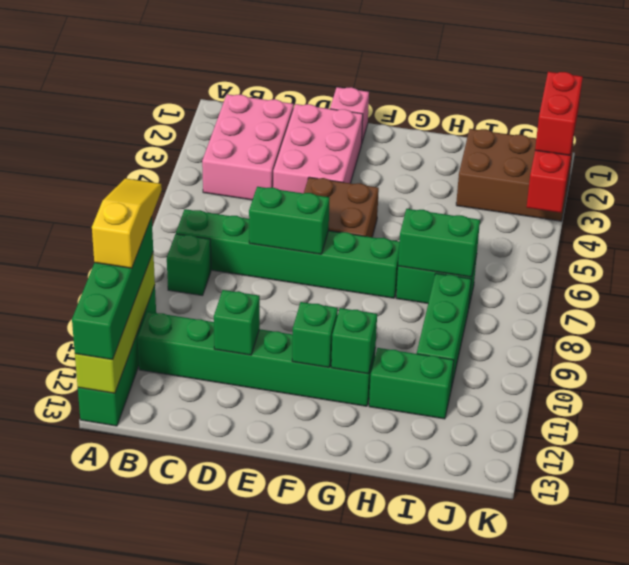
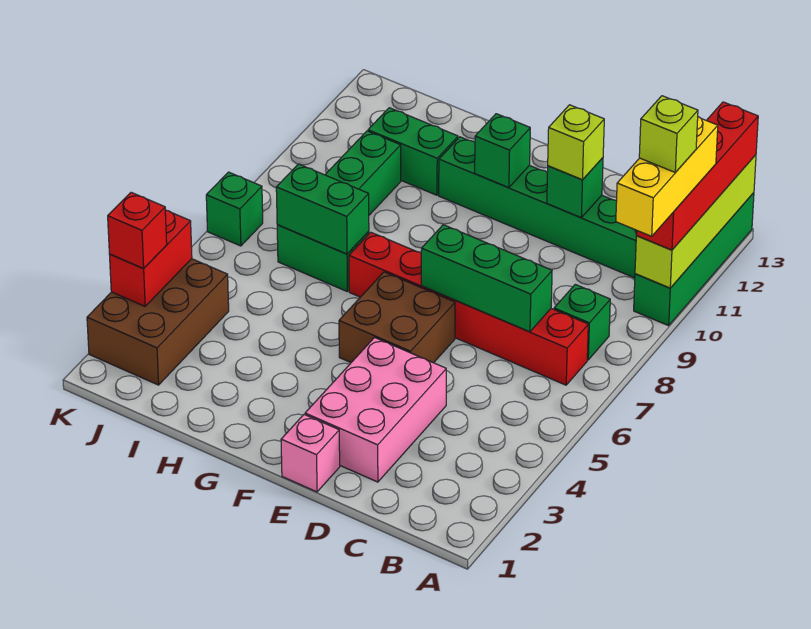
yellow slope A9:A11 level 4 top 11 -> yellow brick A9:A11 level 4
green brick A10:A13 level 3 -> red brick A10:A13 level 3
none -> lime brick A10 level 5
pink brick B2:C4 level 1 -> none
green brick B7:G7 level 1 -> red brick B7:G7 level 1
green brick D7:E7 level 2 -> green brick C7:E7 level 2
none -> lime brick D11 level 3
green brick G11 level 2 -> green brick K7 level 1
brown brick I2:K3 level 1 -> brown brick J2:K4 level 1
red brick K2:K3 level 3 -> red brick K3 level 3

